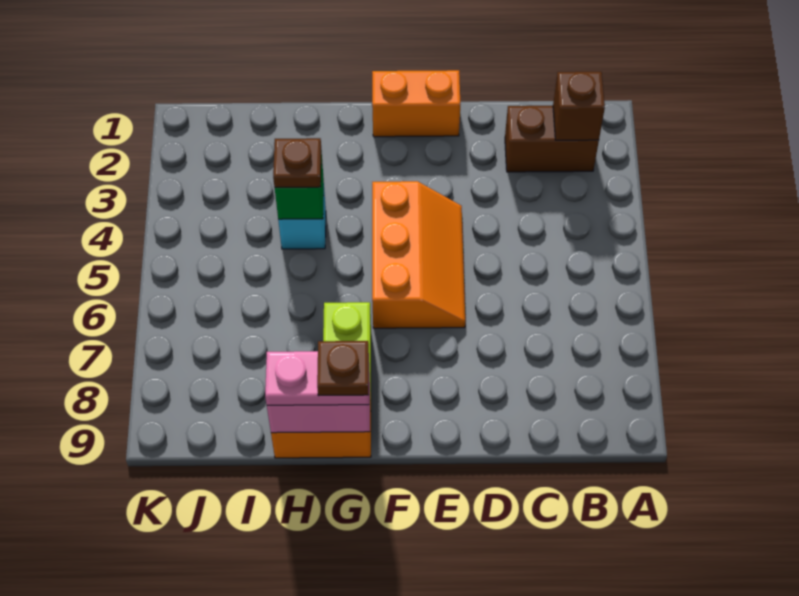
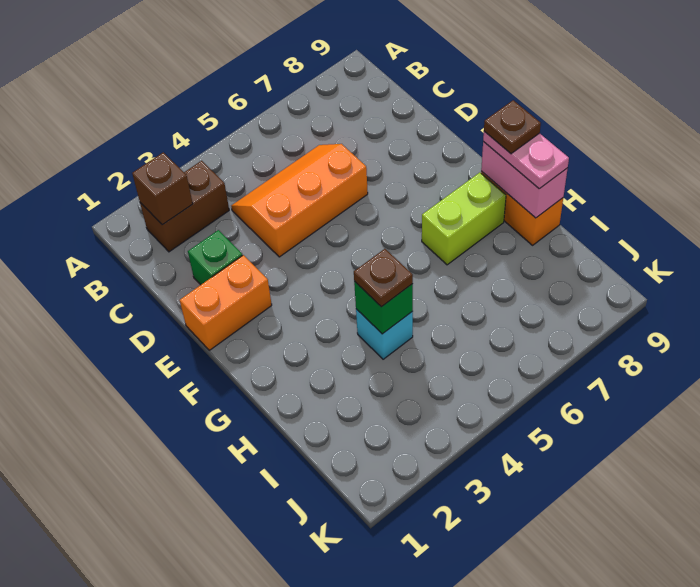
brown brick B2:C2 level 1 -> brown brick B2:B3 level 1
none -> green brick D2 level 1
orange brick E1:F1 level 1 -> orange brick E1:E2 level 1
orange slope E4:F6 level 1 top F -> orange slope C4:D6 level 1 top D

